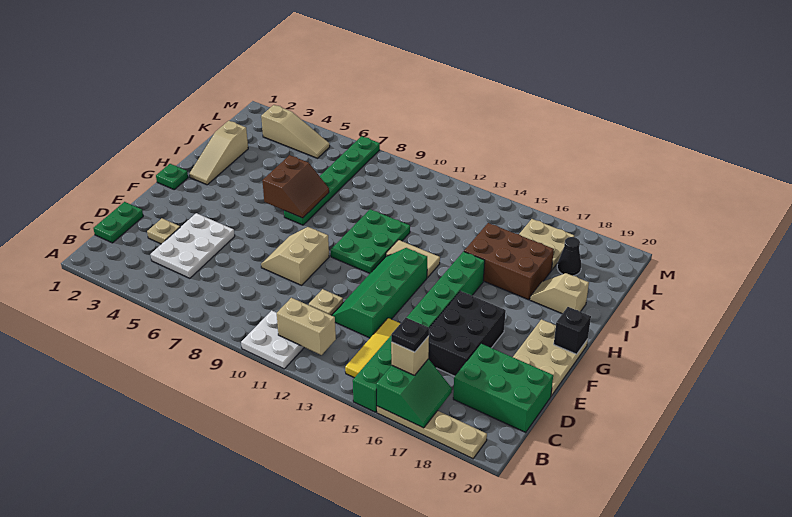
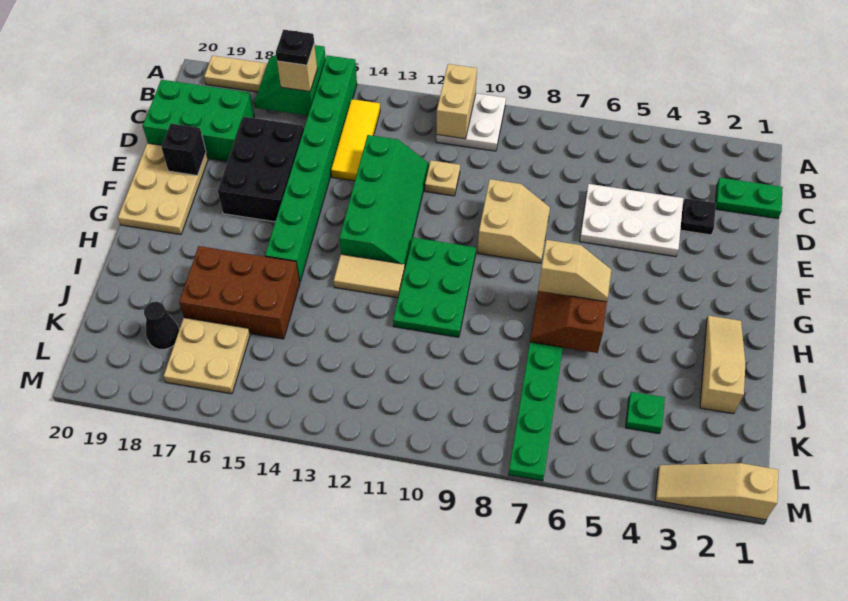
tan brick B11:B12 level 2 -> tan brick A11:B11 level 2
green plate C1:D1 level 1 -> green plate C1:C2 level 1
white plate C4:E5 level 1 -> white plate D4:E6 level 1
tan plate D3 level 1 -> black plate D3 level 1
green plate G1 level 1 -> green plate K4 level 1
black brick G20 level 2 -> black brick E19 level 2
tan slope I18:I19 level 1 top 19 -> tan slope H6:H7 level 3 top 7
tan slope L3:L5 level 1 top 3 -> tan slope M1:M3 level 1 top 1

